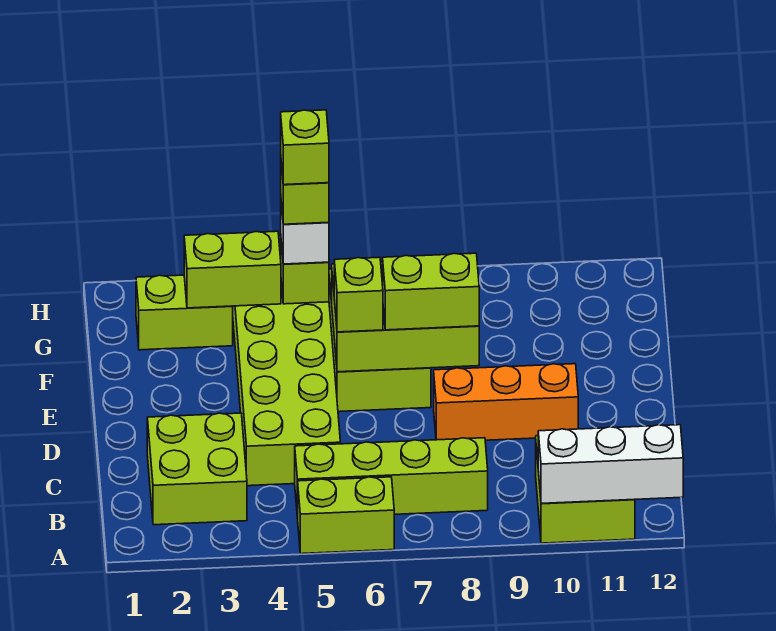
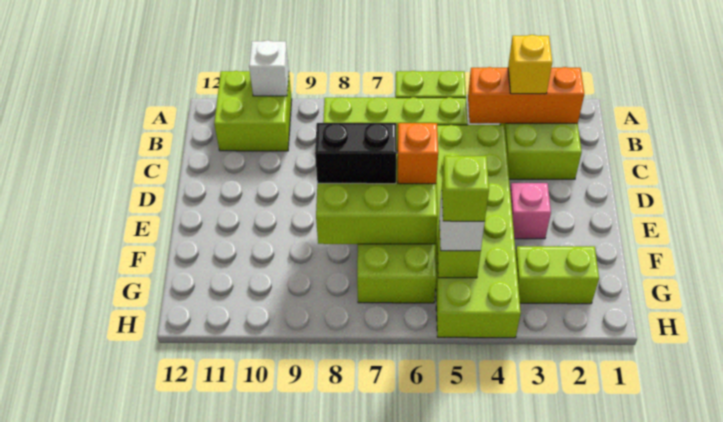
white brick A10:A12 level 2 -> white brick A10 level 2
none -> yellow brick B3 level 3
orange brick D8:D10 level 1 -> orange brick B2:B4 level 2
none -> pink brick E3 level 1
lime brick E6 level 3 -> orange brick E6 level 3
lime brick E7:E8 level 3 -> black brick E7:E8 level 3
lime brick G3:G4 level 2 -> none
lime brick G5 level 5 -> none

